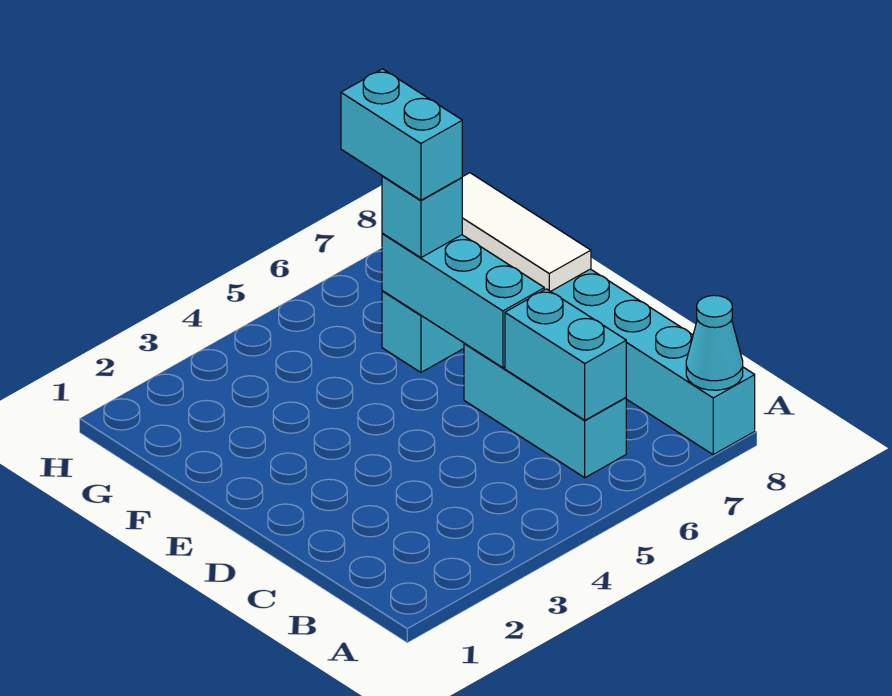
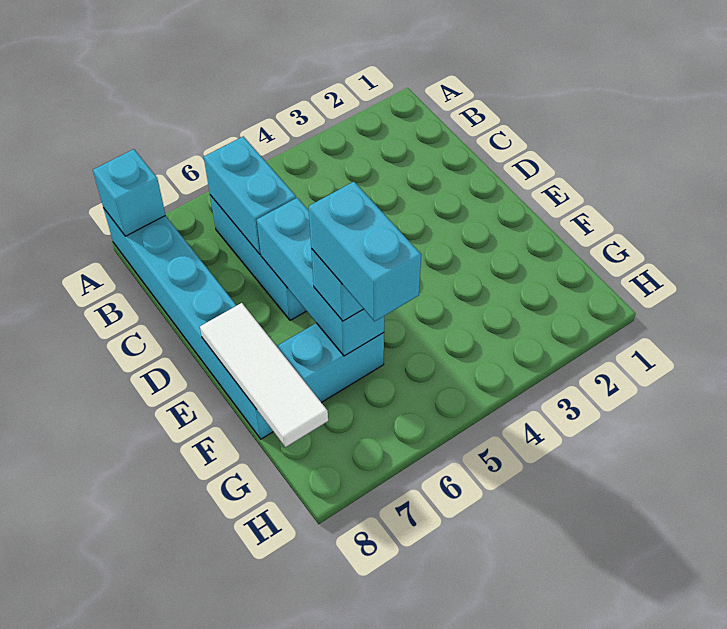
cyan cone A8 level 2 -> cyan brick A8 level 2

